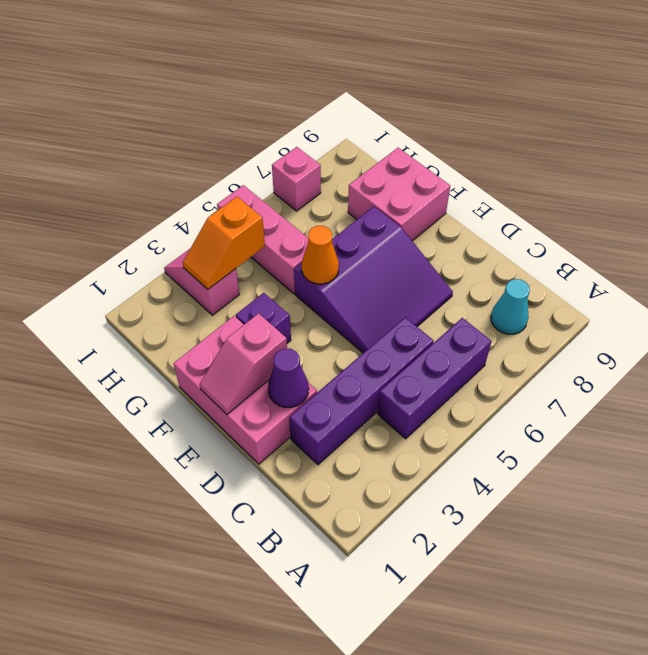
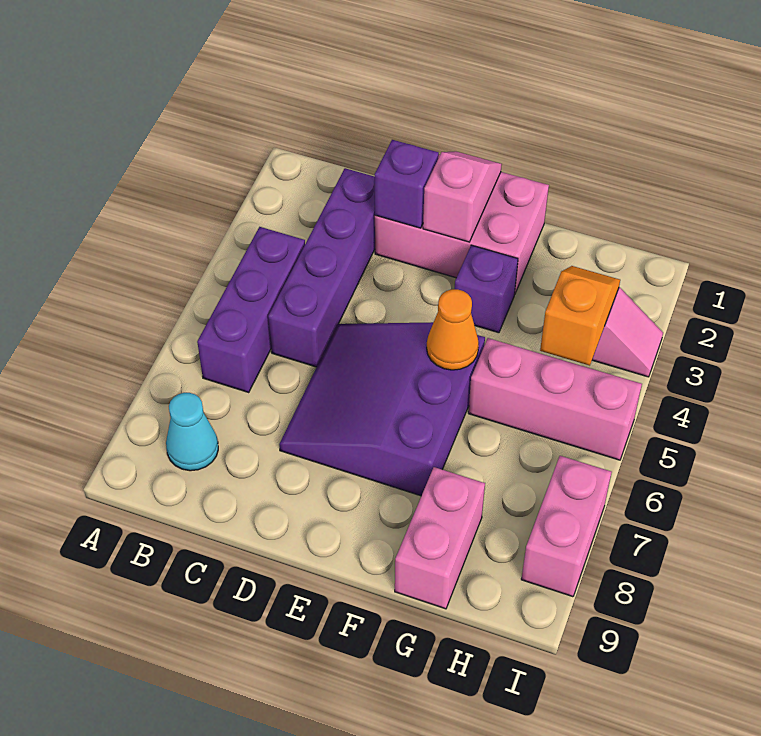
purple cone D2 level 2 -> purple brick D2 level 2
pink brick F8:G9 level 1 -> pink brick G8:G9 level 1
pink brick I7 level 1 -> pink brick I7:I8 level 1

